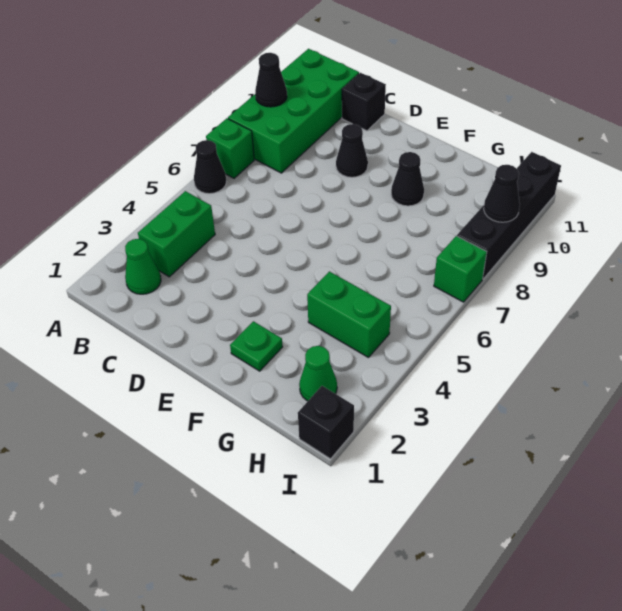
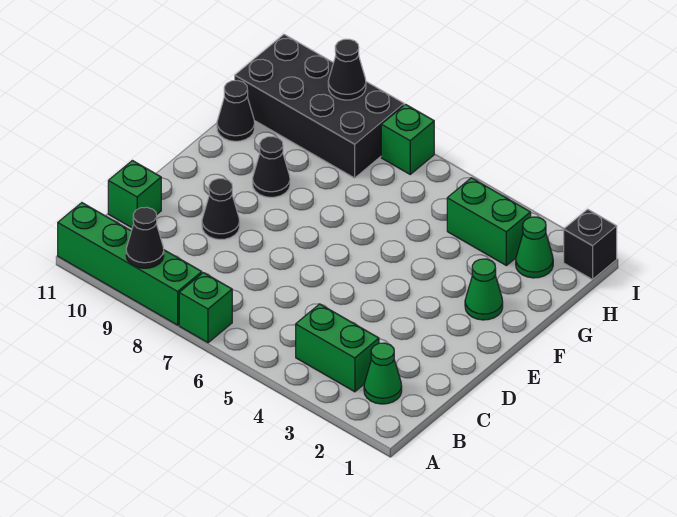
black cone A6 level 1 -> black cone G11 level 1
green brick A8:B11 level 1 -> green brick A8:A11 level 1
black brick C11 level 1 -> green brick C11 level 1
green plate F2 level 1 -> green cone F2 level 1
green brick G4:H4 level 1 -> green brick H3:H4 level 1
black brick I8:I11 level 1 -> black brick H8:I11 level 1

